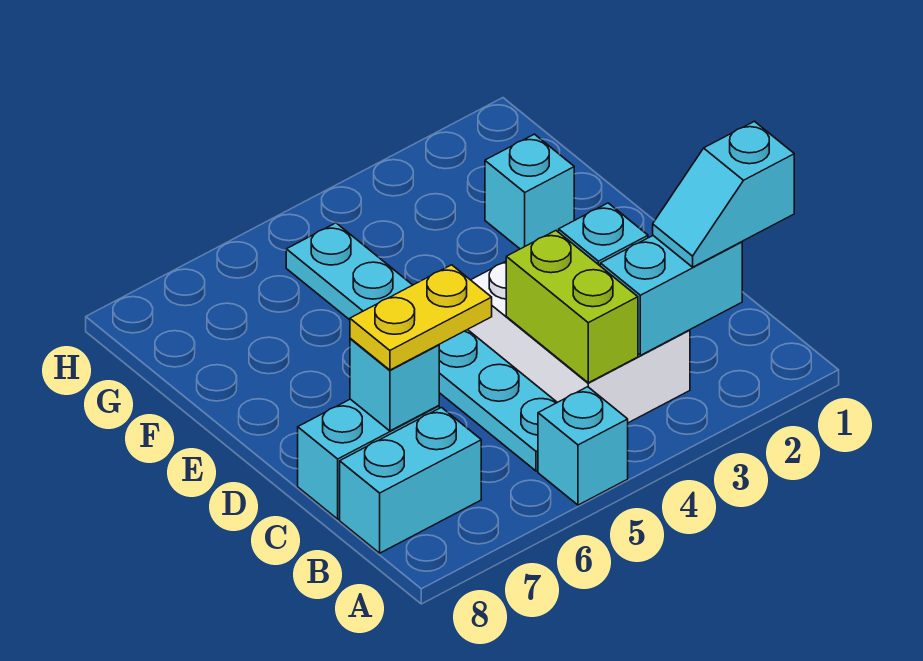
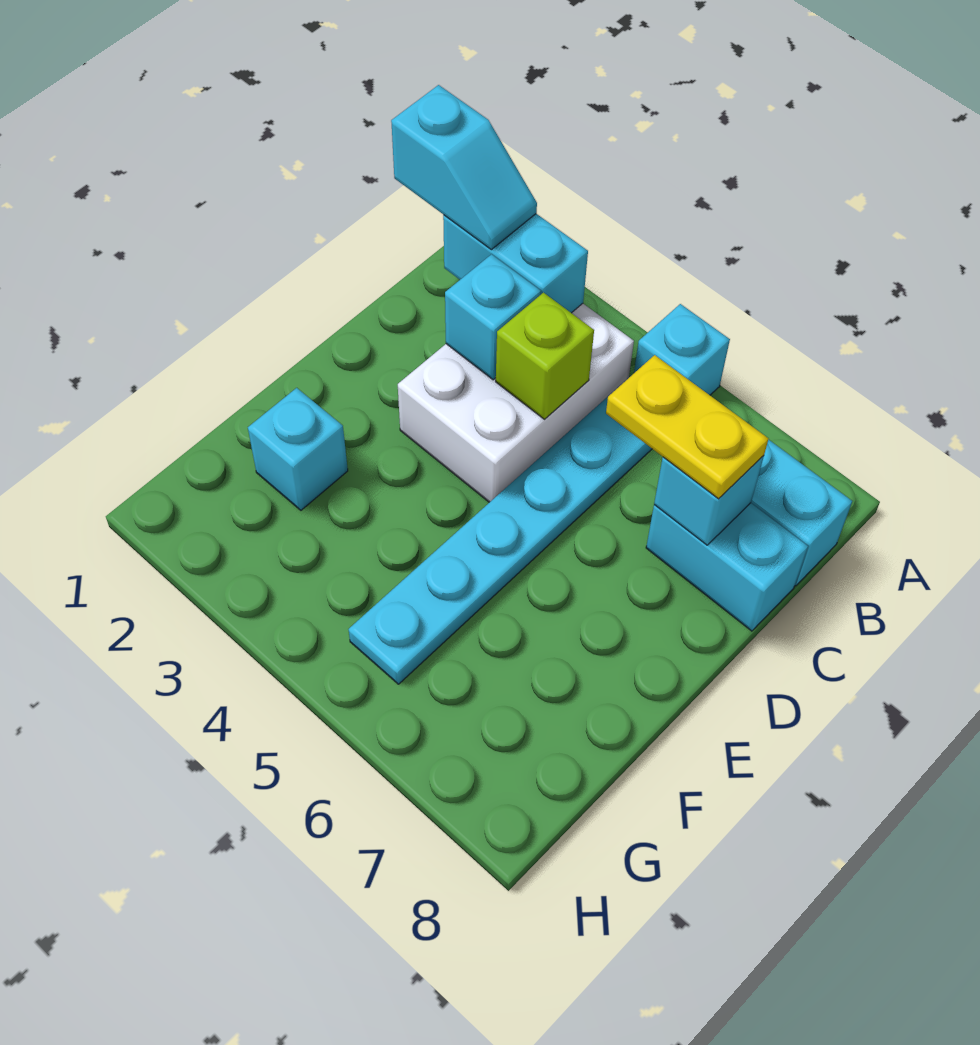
lime brick B4:C4 level 2 -> lime brick C4 level 2

